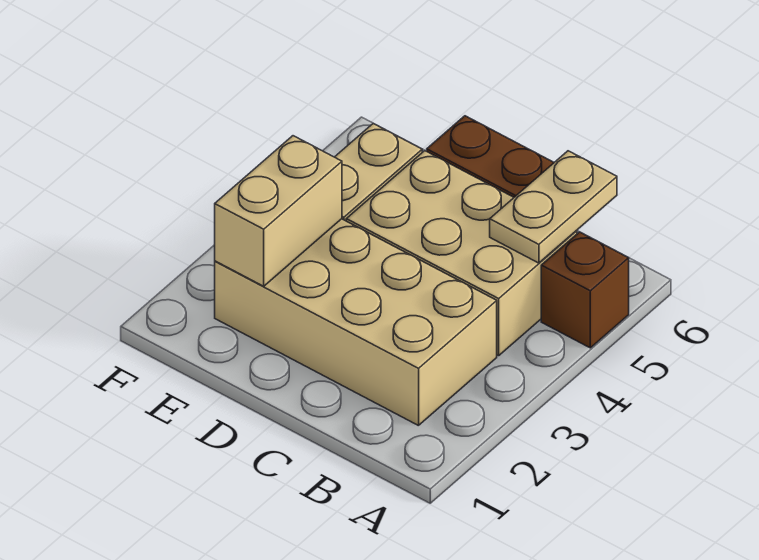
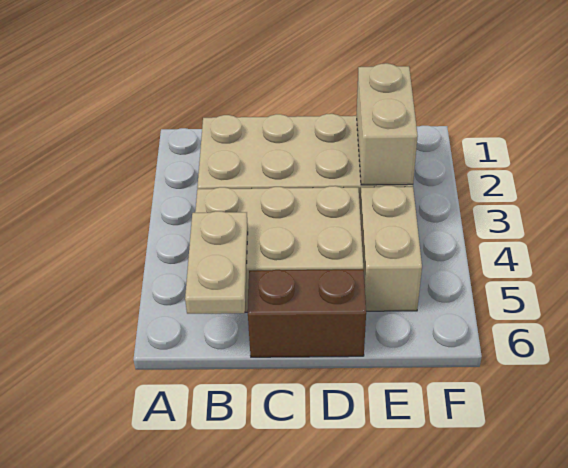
brown brick A5 level 1 -> none

